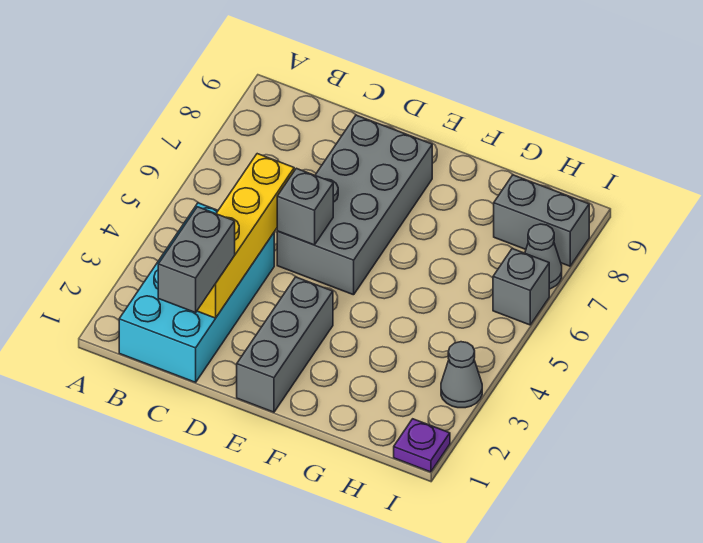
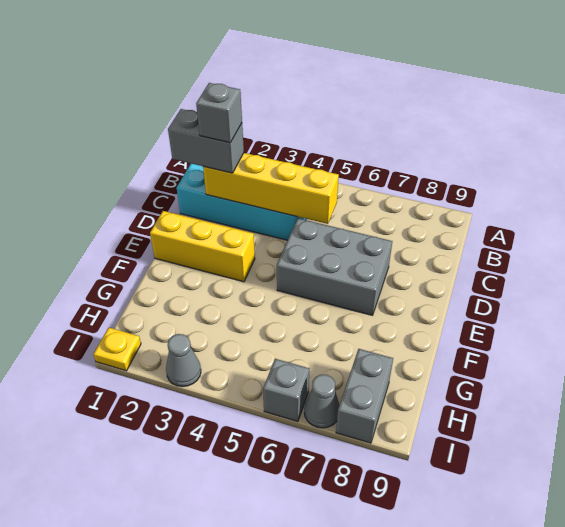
grey brick D5:E8 level 1 -> grey brick D5:E7 level 1
grey brick D5 level 2 -> grey brick C2 level 4
grey brick E1:E3 level 1 -> yellow brick E1:E3 level 1
purple plate I1 level 1 -> yellow plate I1 level 1

